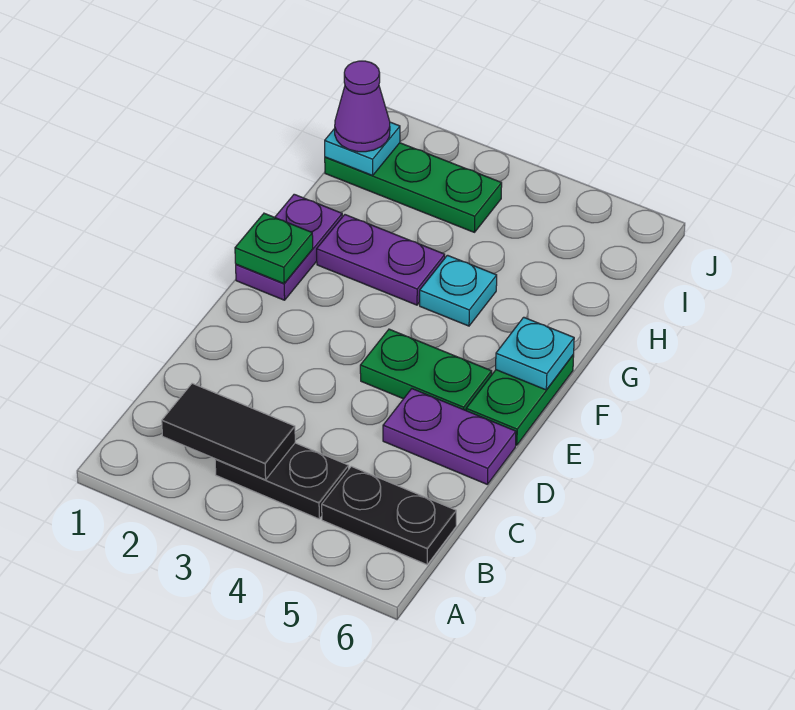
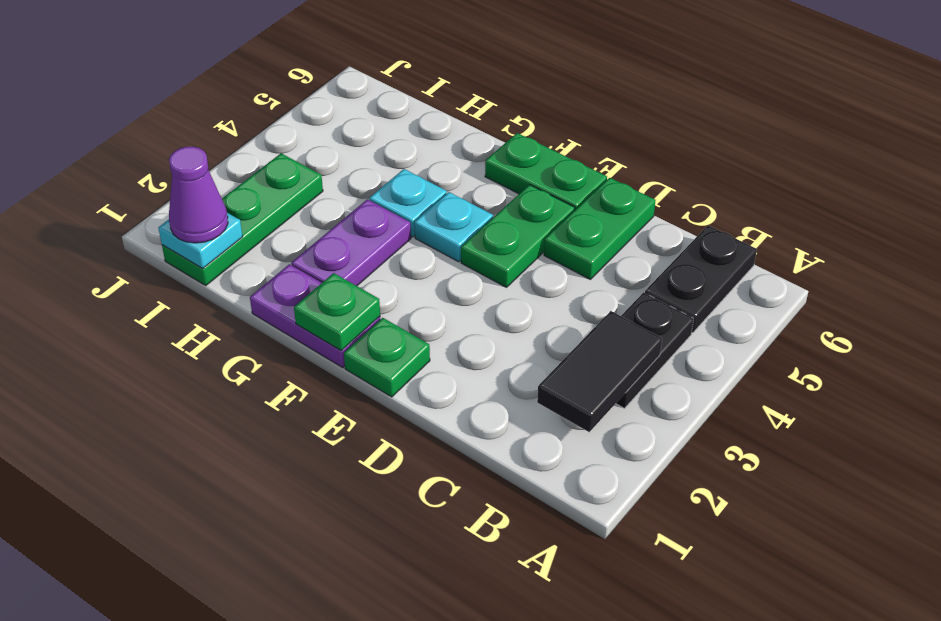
purple plate D5:D6 level 1 -> green plate D5:D6 level 1
none -> green plate E1 level 1
cyan plate F6 level 2 -> cyan plate F4 level 1

